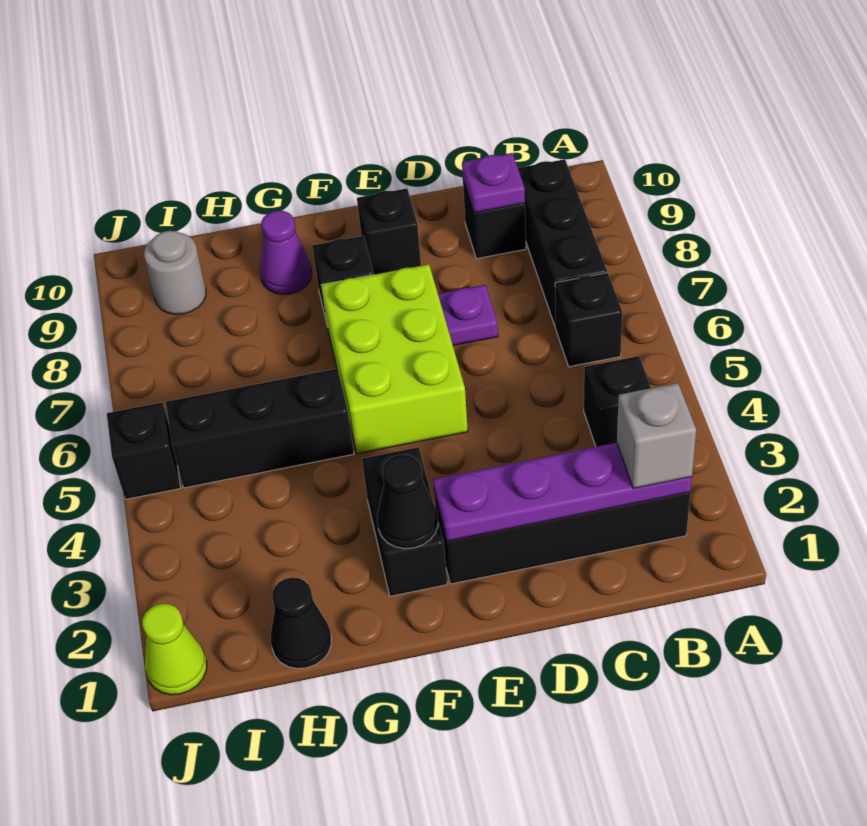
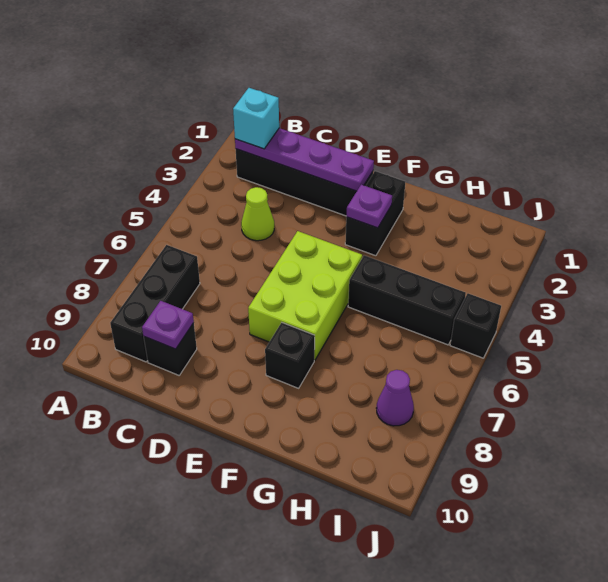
grey brick B2 level 3 -> cyan brick B2 level 3
black brick B4 level 1 -> none
black brick B6 level 1 -> none
purple plate D7 level 1 -> purple plate F3 level 2
black brick E9 level 1 -> none
black cone F2 level 2 -> none
purple cone G9 level 1 -> purple cone I8 level 1
black cone H1 level 1 -> none
grey round brick I9 level 1 -> none
lime cone J1 level 1 -> lime cone C4 level 1

